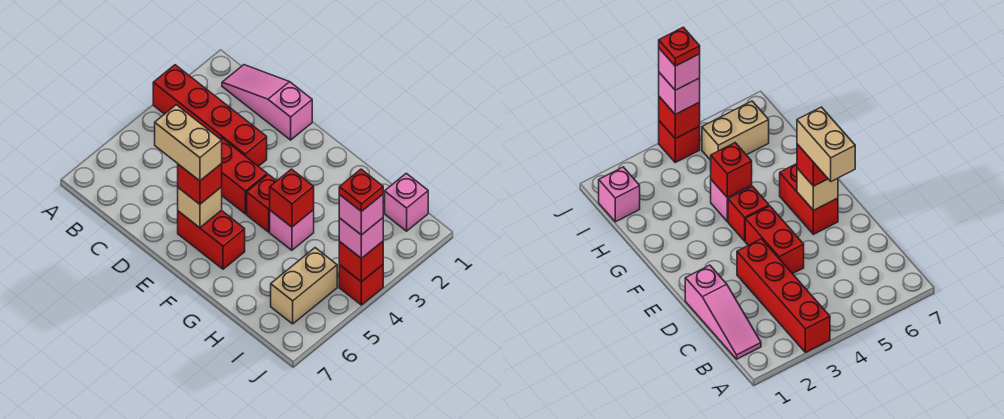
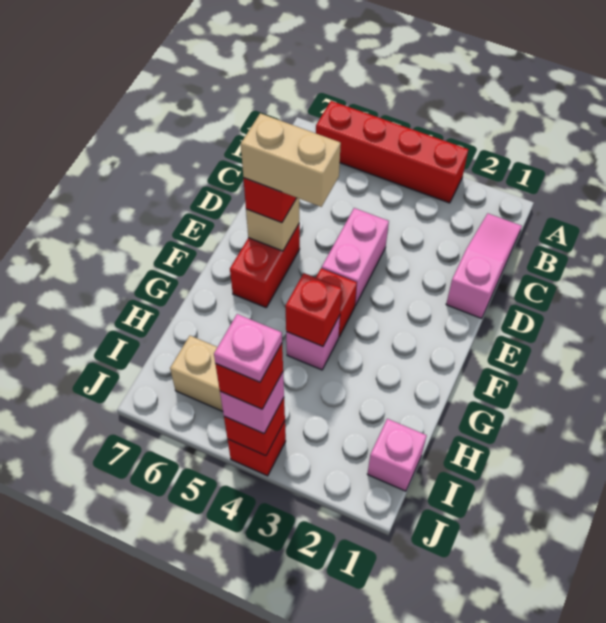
red brick A3:D3 level 1 -> red brick A3:A6 level 1
red brick D4:E4 level 1 -> pink brick D4:E4 level 1
tan brick D6:E6 level 4 -> tan brick E5:E6 level 4
pink brick J4 level 4 -> red brick J4 level 4
red plate J4 level 5 -> pink plate J4 level 5

